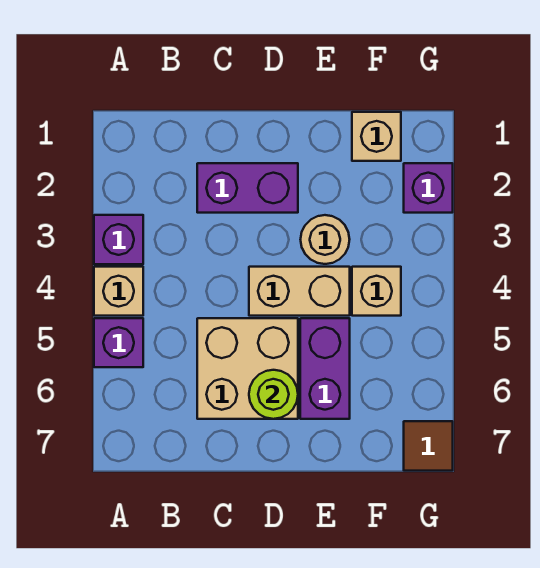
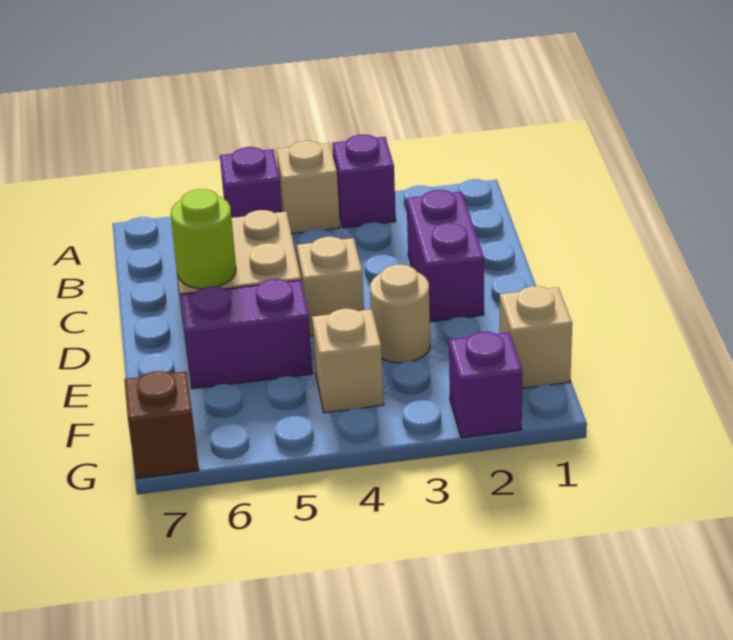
tan brick D4:E4 level 1 -> tan brick D4 level 1
brown tile G7 level 1 -> brown brick G7 level 1

